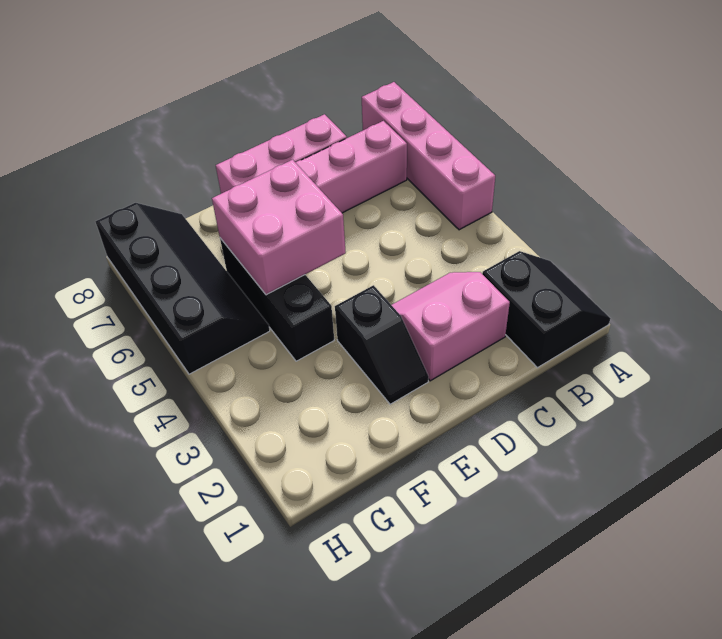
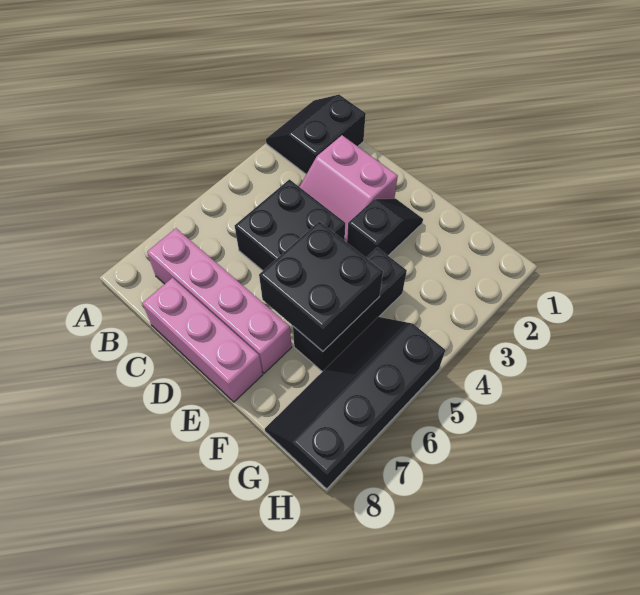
pink brick A5:A8 level 1 -> none
none -> black brick C4:D5 level 1
pink brick E5:F6 level 2 -> black brick E5:F6 level 2

